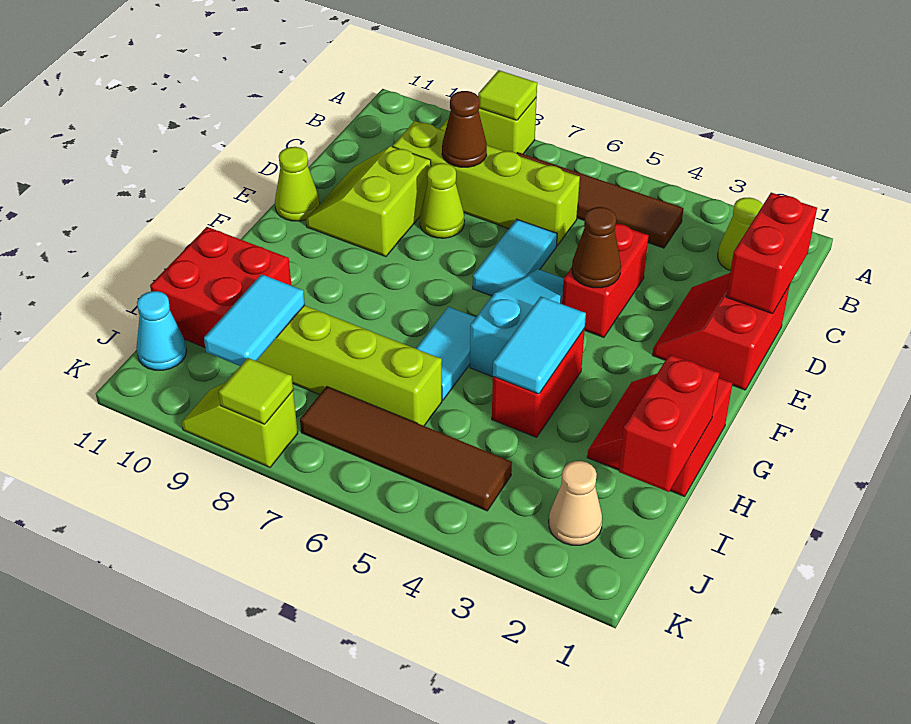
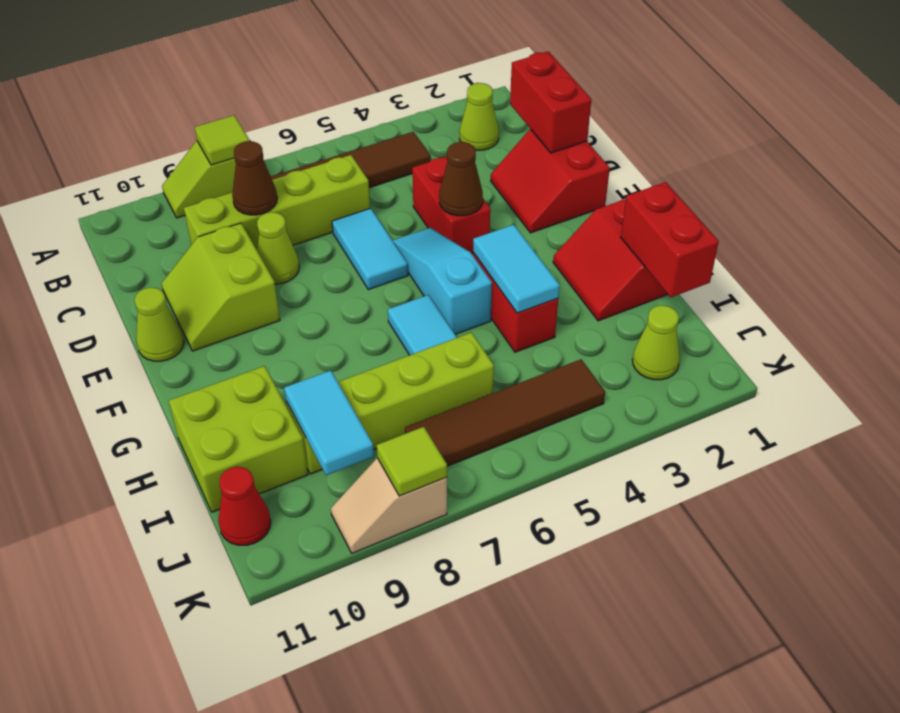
red brick H10:I11 level 1 -> lime brick H10:I11 level 1
tan cone J2 level 1 -> lime cone J2 level 1
cyan cone J11 level 1 -> red cone J11 level 1
lime slope K8:K9 level 1 top 8 -> tan slope K8:K9 level 1 top 8

